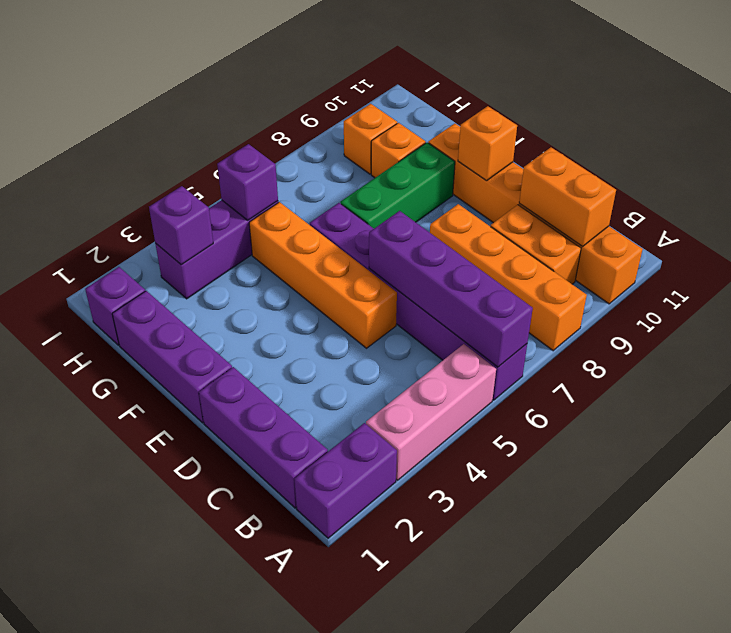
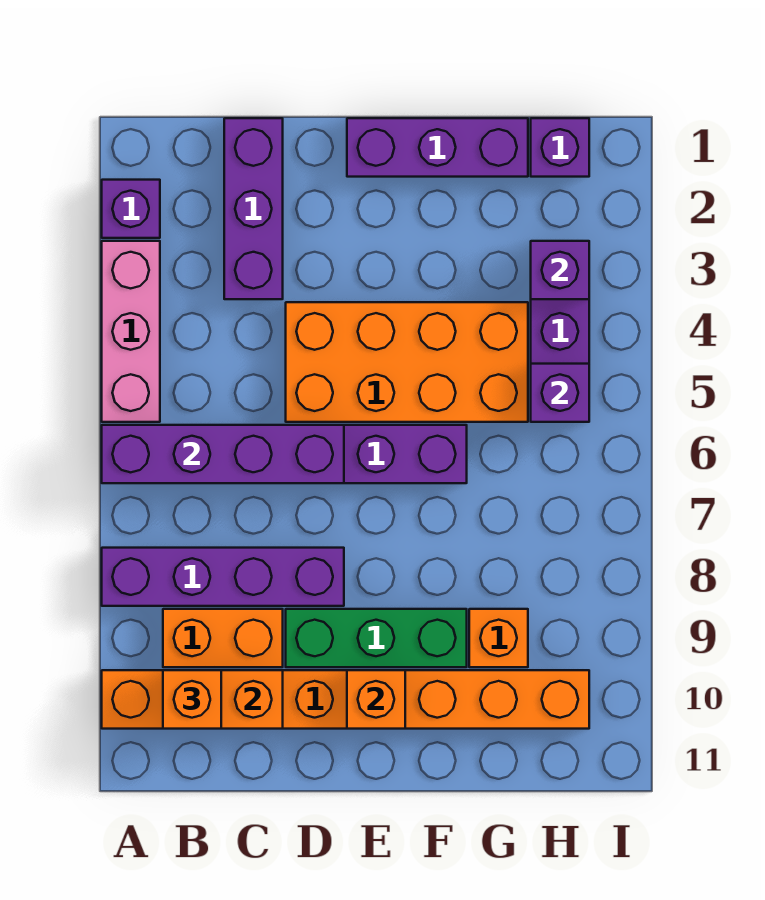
purple brick A1:A2 level 1 -> purple brick A2 level 1
orange brick A8:D8 level 1 -> purple brick A8:D8 level 1
orange brick A10:F10 level 1 -> orange brick A10:H10 level 1
purple brick B1:D1 level 1 -> purple brick C1:C3 level 1
orange brick D5:G5 level 1 -> orange brick D4:G5 level 1
green brick F7:F9 level 1 -> green brick D9:F9 level 1
orange brick H9 level 1 -> orange brick B10 level 3

